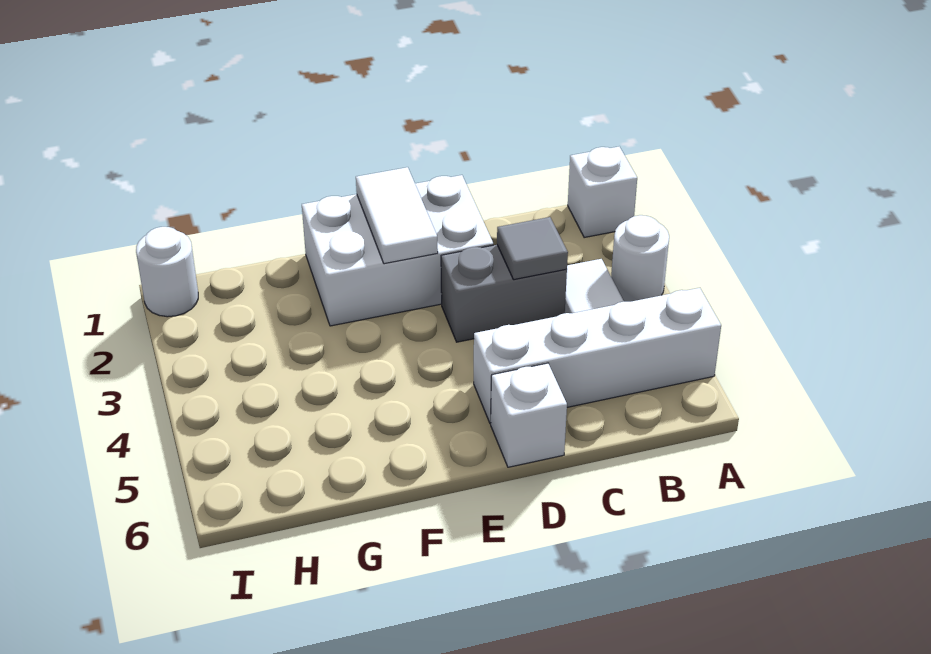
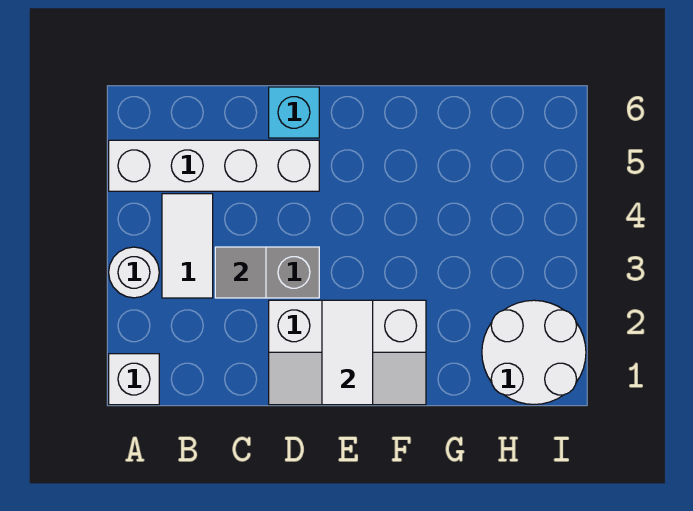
white brick D1:F2 level 1 -> white slope D1:F2 level 1 top 2
white brick D6 level 1 -> cyan brick D6 level 1
white round brick I1 level 1 -> white round brick H1:I2 level 1

